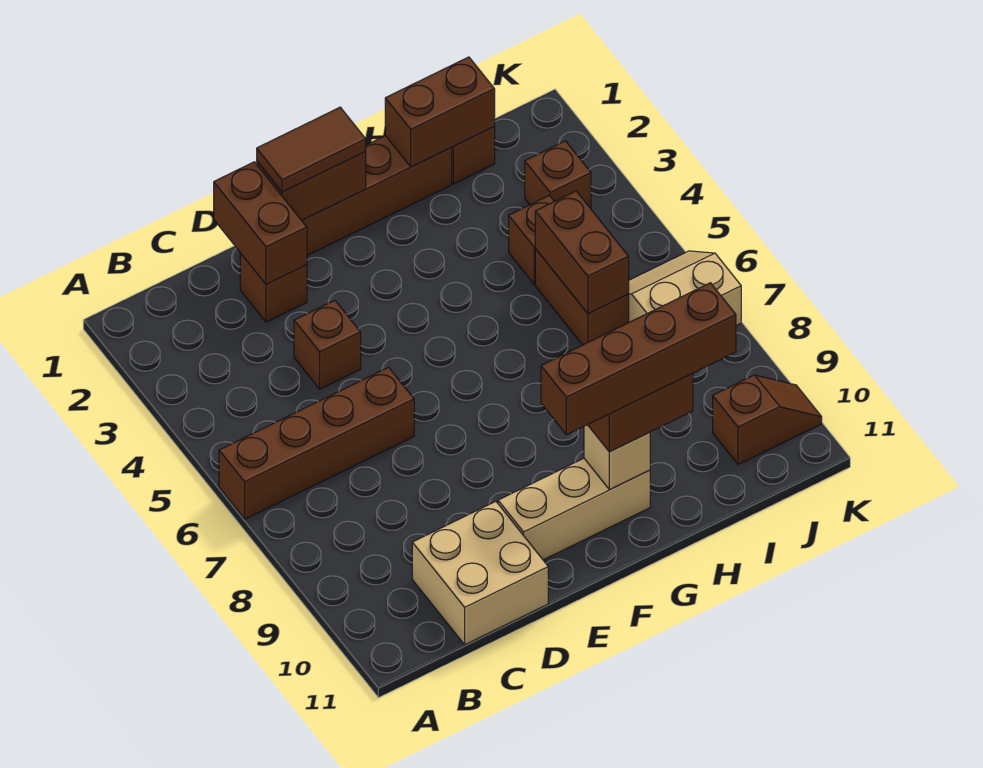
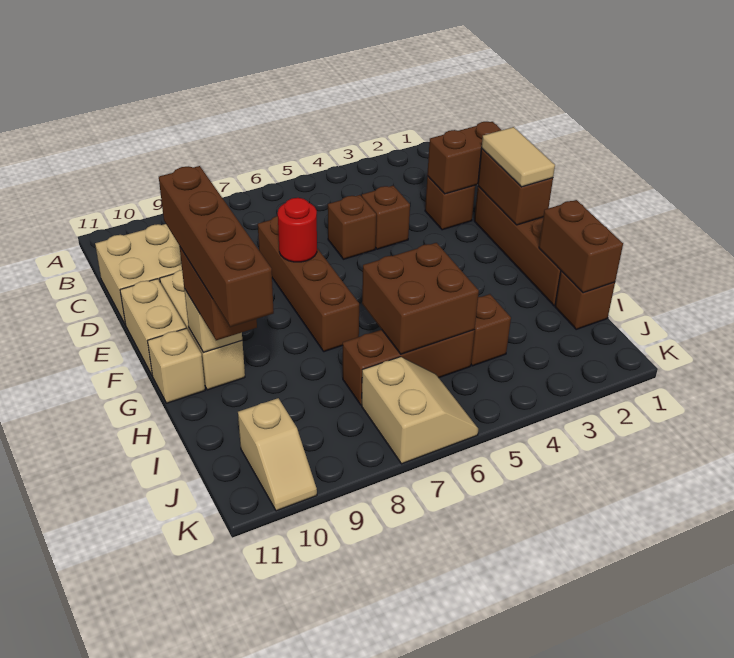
brown brick A6:D6 level 1 -> brown brick D7:G7 level 1
brown tile E1:F1 level 3 -> tan tile E1:F1 level 3
none -> red round brick E7 level 2
none -> tan brick E11:F11 level 1
none -> tan brick G11 level 1
brown brick I5:I6 level 1 -> brown brick I5:I7 level 1
brown brick I5:I6 level 2 -> brown brick H5:I6 level 2
brown brick J3 level 1 -> brown brick D5 level 1
brown slope J10:K10 level 1 top J -> tan slope J10:K10 level 1 top J

